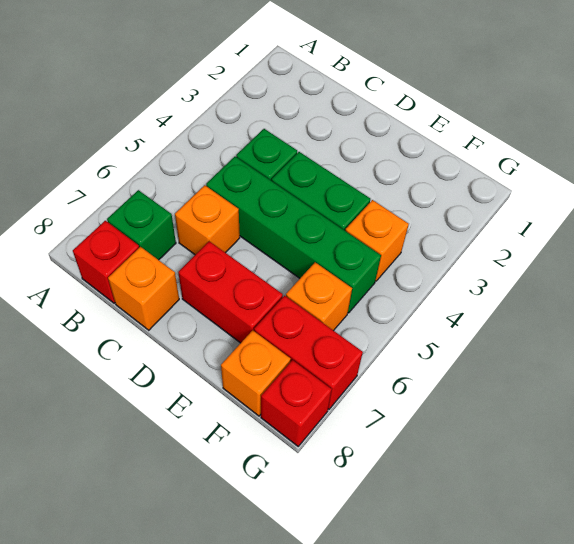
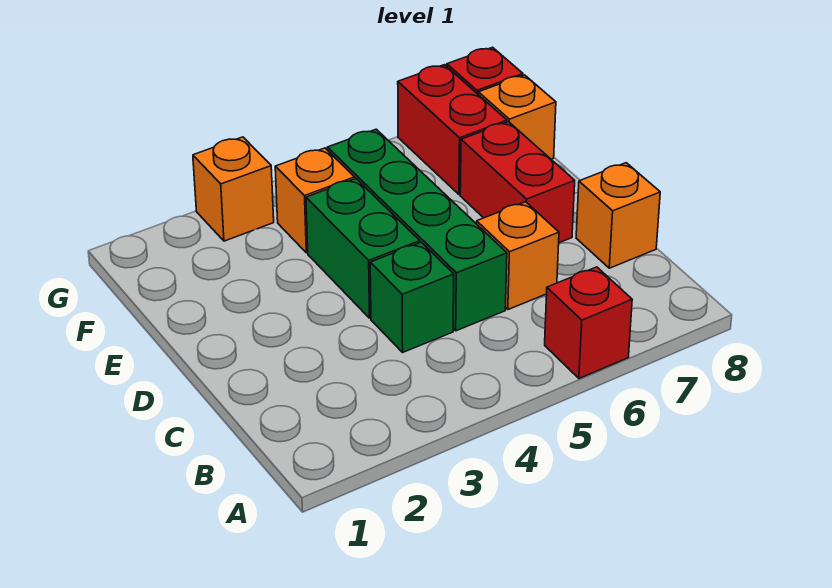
green brick B7 level 1 -> none
red brick B8 level 1 -> red brick A6 level 1
orange brick F6 level 1 -> orange brick G3 level 1

